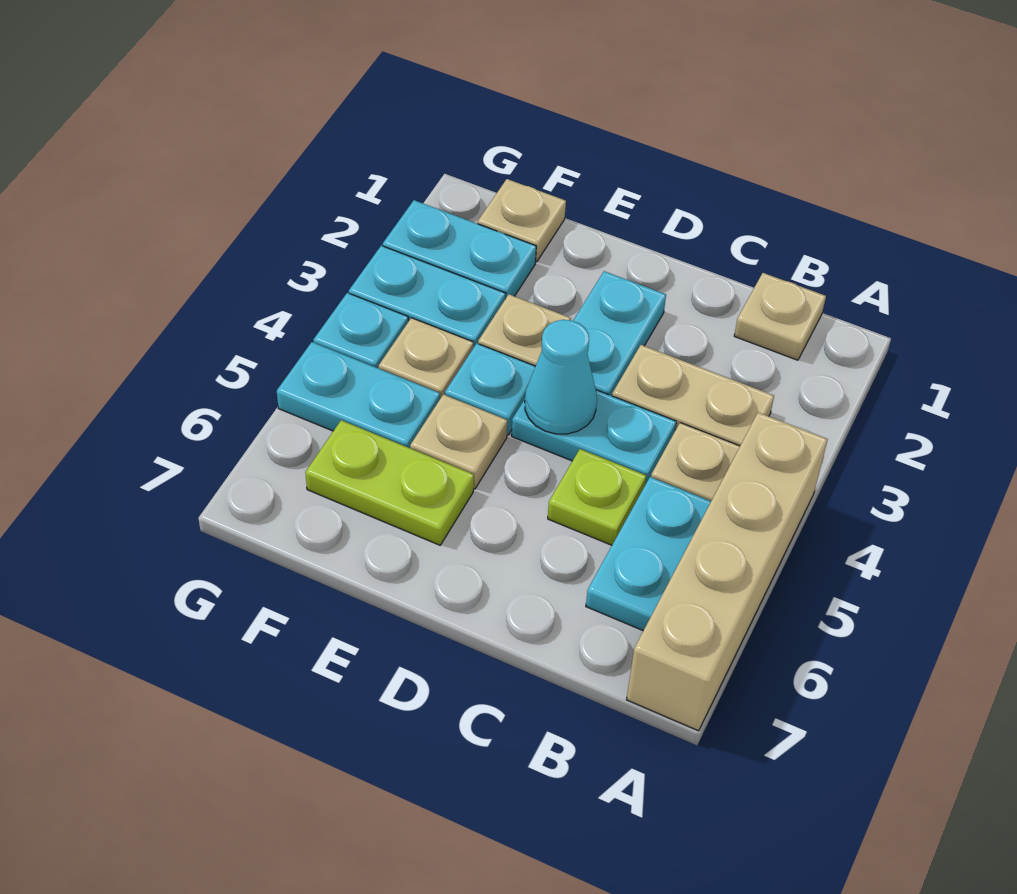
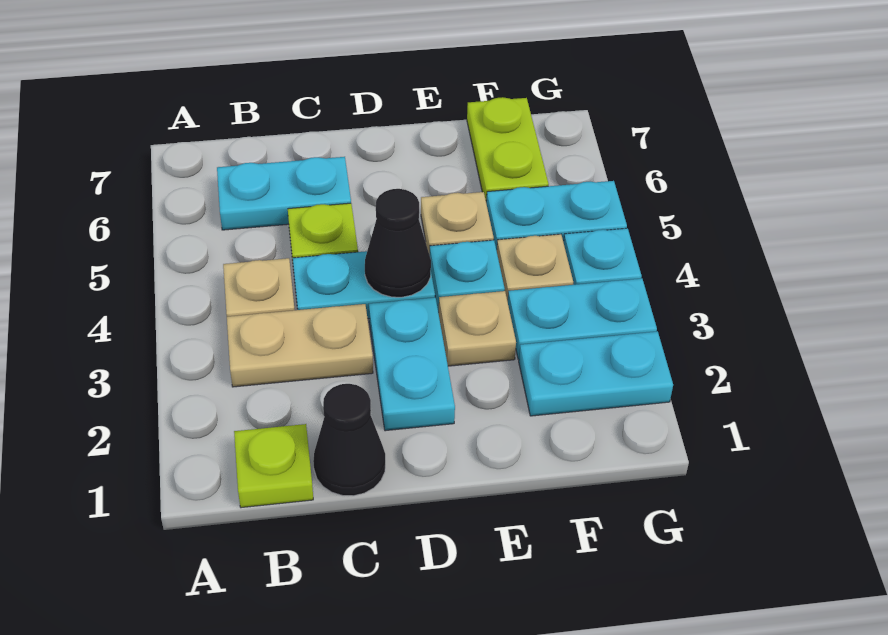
tan brick A4:A7 level 1 -> none
tan plate B1 level 1 -> lime plate B1 level 1
cyan plate B5:B6 level 1 -> cyan plate B6:C6 level 1
none -> black cone C1 level 1
cyan cone D4 level 2 -> black cone D4 level 2
lime plate E6:F6 level 1 -> lime plate F6:F7 level 1
tan plate F1 level 1 -> none

